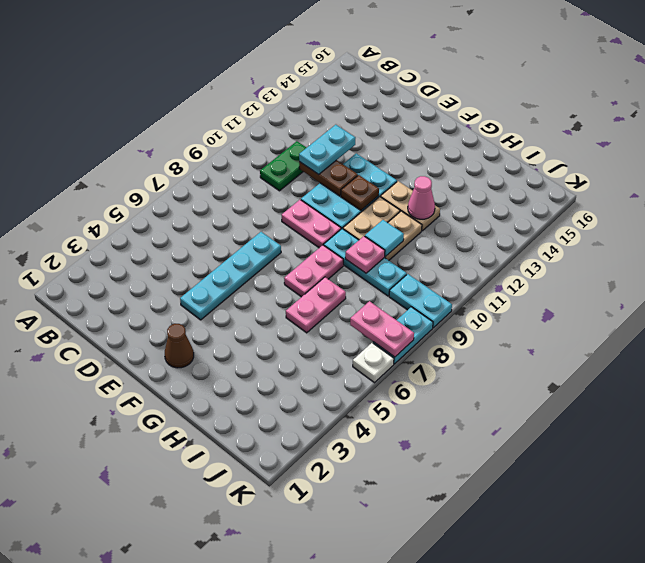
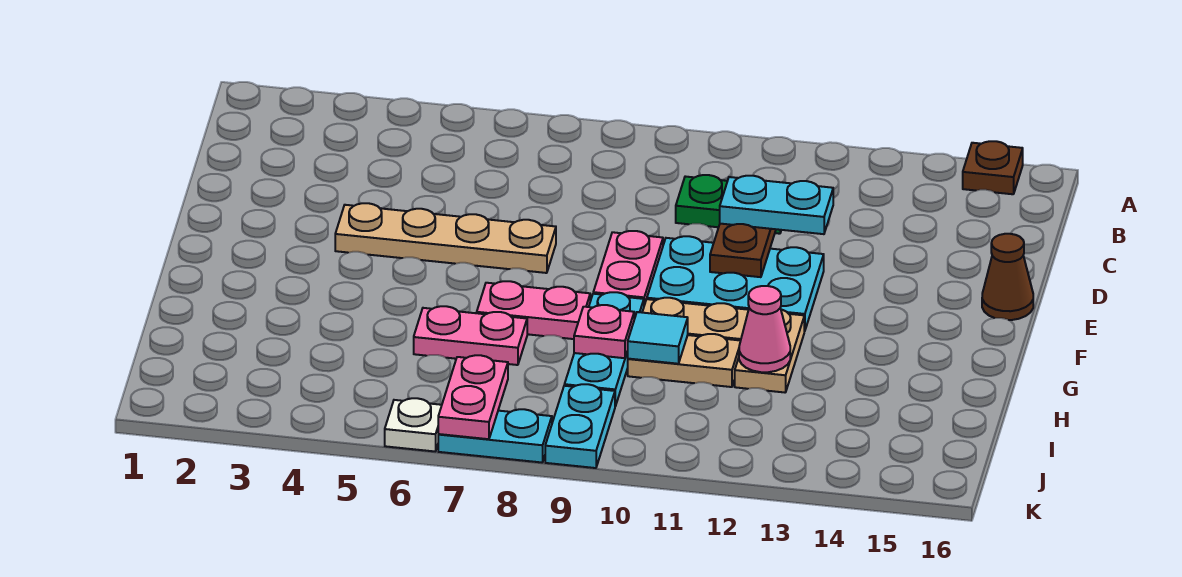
cyan plate E4:E7 level 1 -> tan plate E4:E7 level 1
brown cone F2 level 1 -> brown cone E16 level 1
brown plate F11 level 2 -> brown plate A15 level 1

